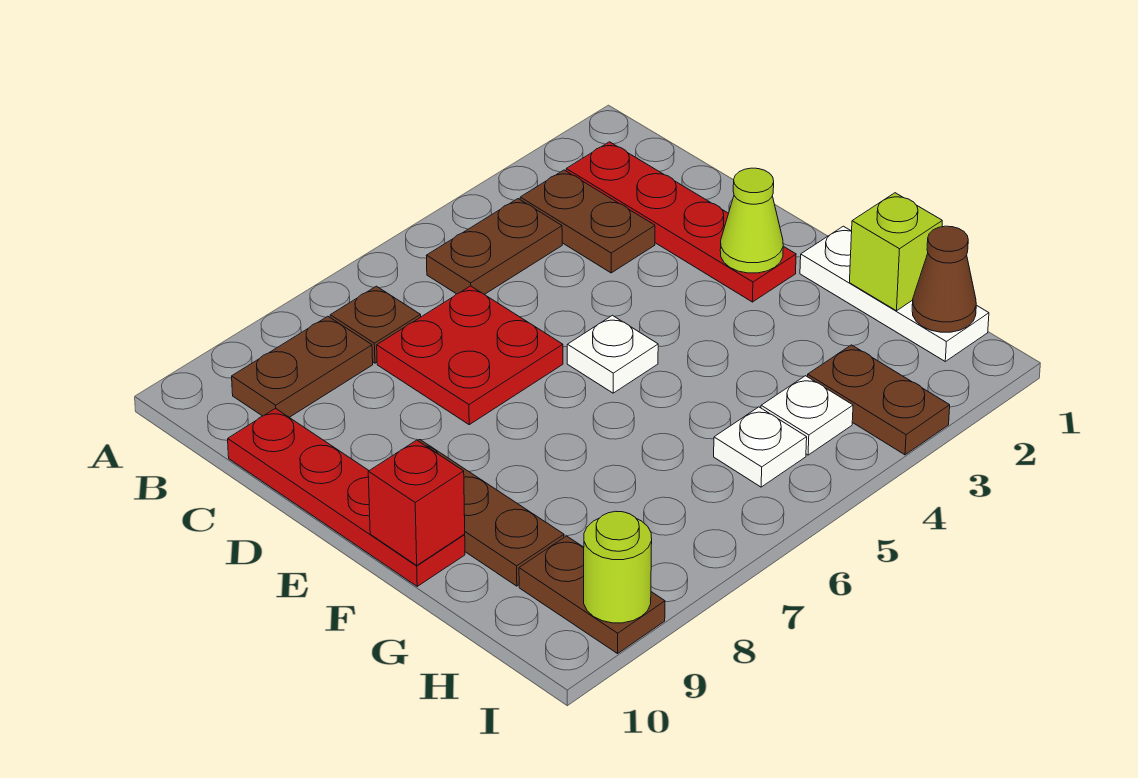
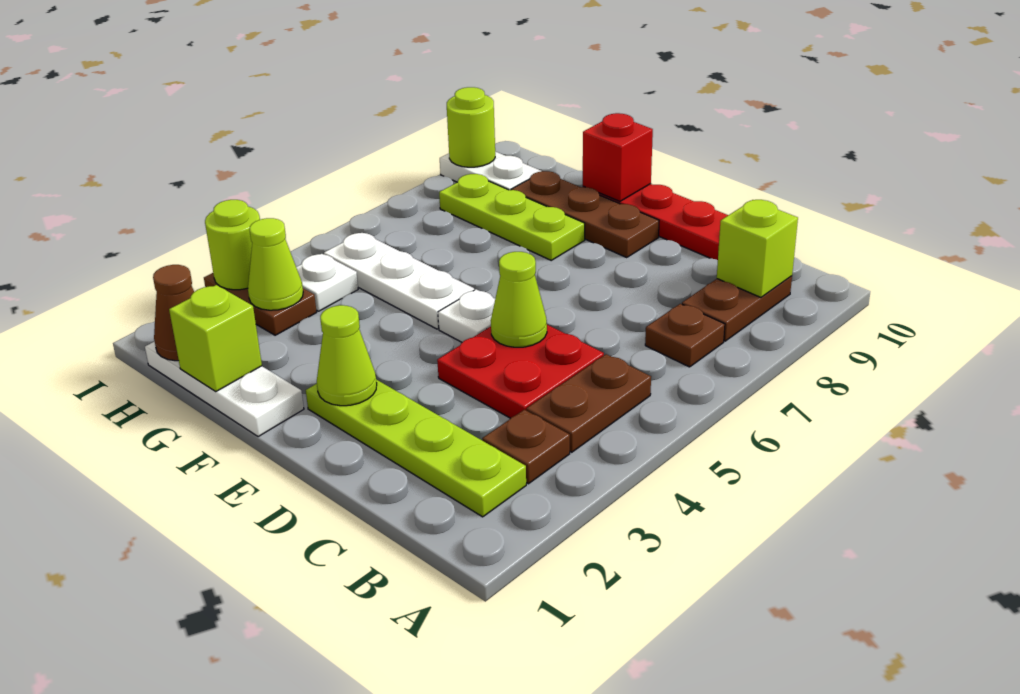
red plate B2:E2 level 1 -> lime plate B2:E2 level 1
brown plate B3:C3 level 1 -> brown plate B3 level 1
none -> lime brick B9 level 2
red plate C6:D7 level 1 -> red plate C4:D5 level 1
none -> lime cone D5 level 2
none -> lime plate F8:H8 level 1
none -> lime cone H3 level 2
white plate H5 level 1 -> white plate F5:H5 level 1
brown plate H9:I9 level 1 -> white plate H9:I9 level 1
none -> lime round brick I3 level 2

